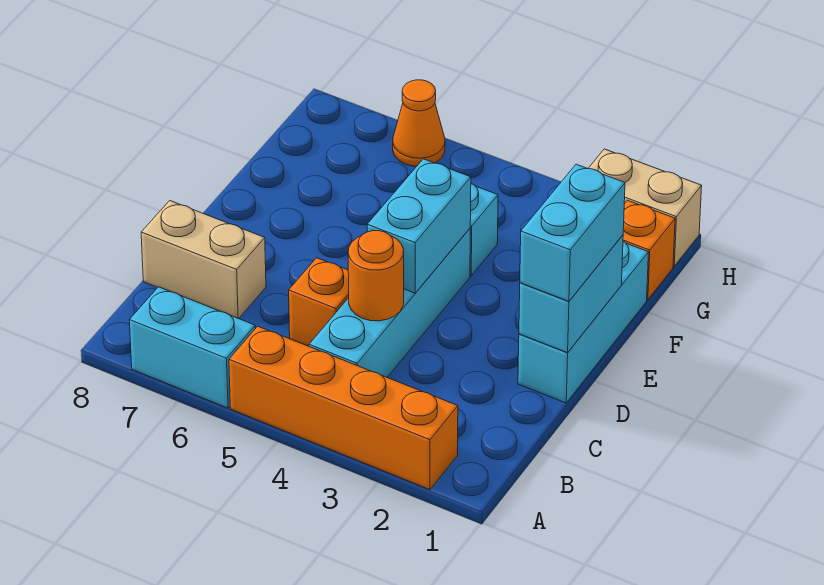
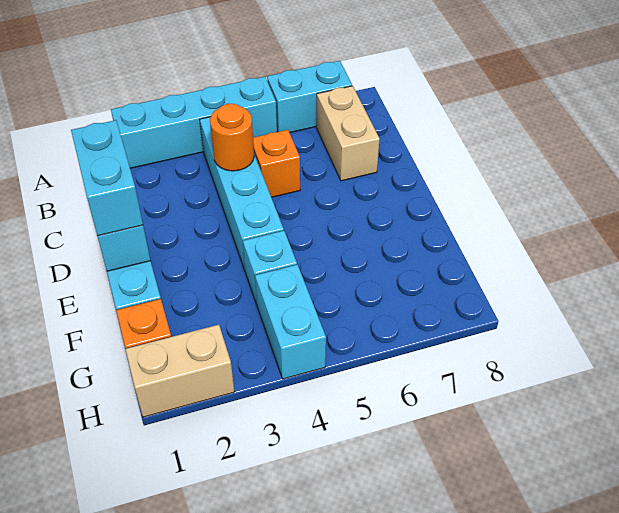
orange brick A2:A5 level 1 -> cyan brick A2:A5 level 1
tan brick C7:C8 level 1 -> tan brick B7:C7 level 1
cyan brick D4:E4 level 2 -> cyan brick G4:H4 level 1
orange cone H6 level 1 -> none

